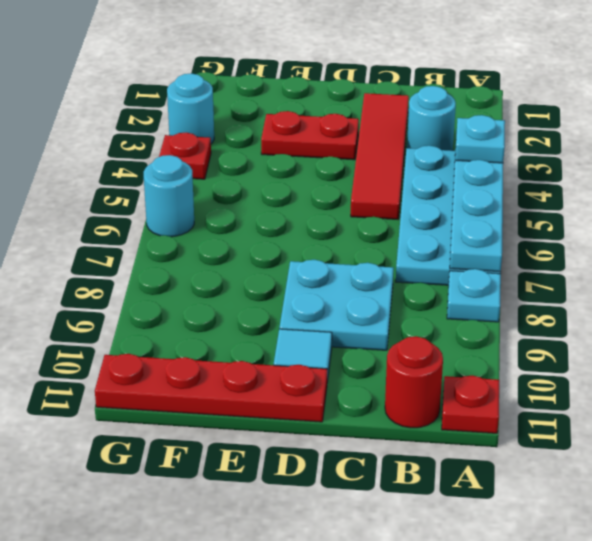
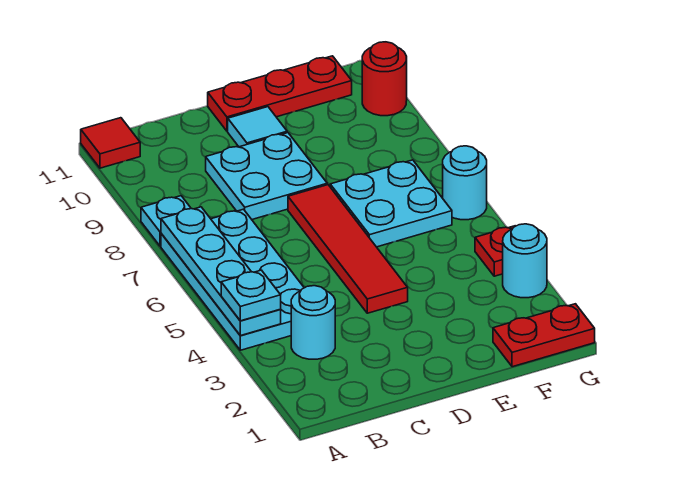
red plate A11 level 1 -> red tile A11 level 1
red round brick B11 level 1 -> red round brick G10 level 1
red tile C2:C5 level 1 -> red tile D4:D7 level 1
red plate D3:E3 level 1 -> red plate F1:G1 level 1
red plate D11:G11 level 1 -> red plate D11:F11 level 1
none -> cyan plate E6:F7 level 1

